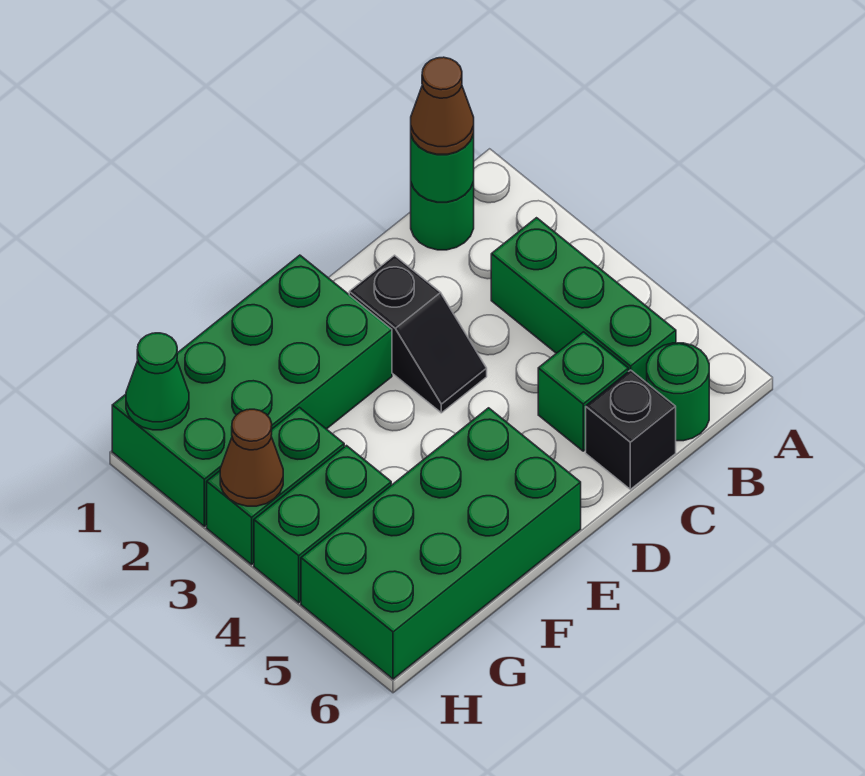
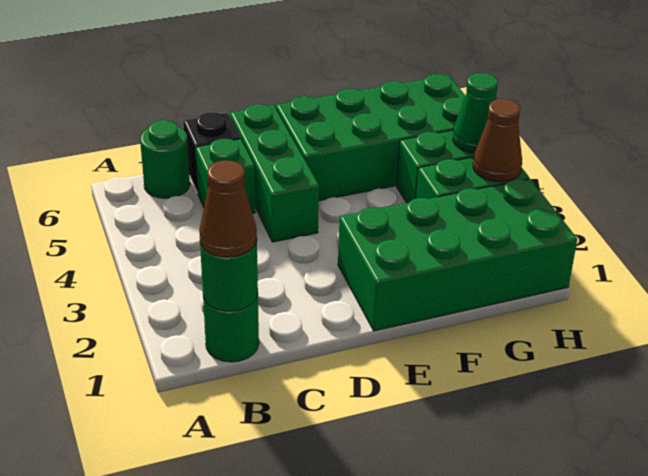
green brick B3:B5 level 1 -> green brick D4:D6 level 1
black slope D2:D3 level 1 top 2 -> none
green cone H1 level 2 -> green cone H4 level 2

